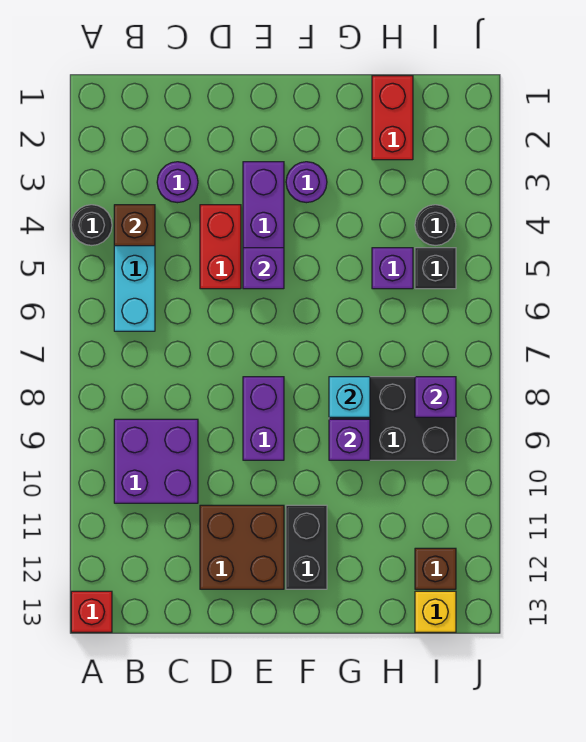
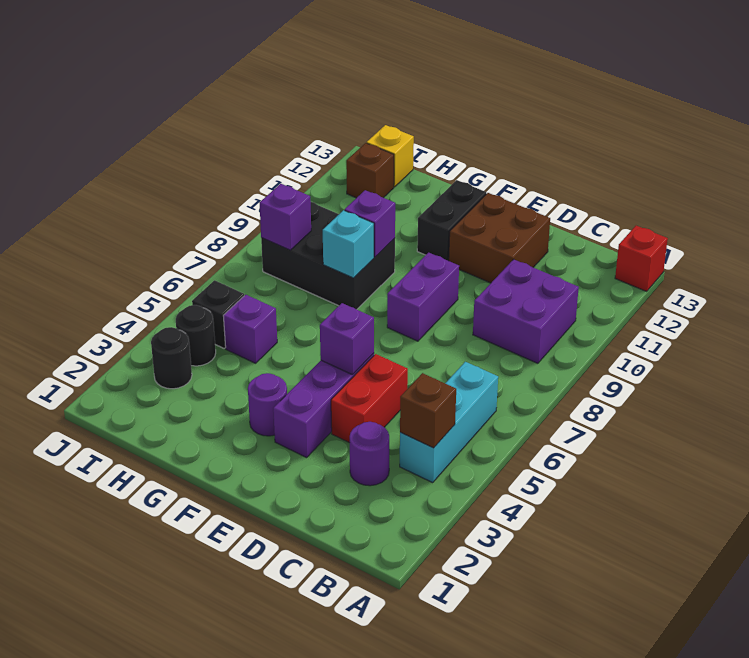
black round brick A4 level 1 -> black round brick I3 level 1
red brick H1:H2 level 1 -> none

